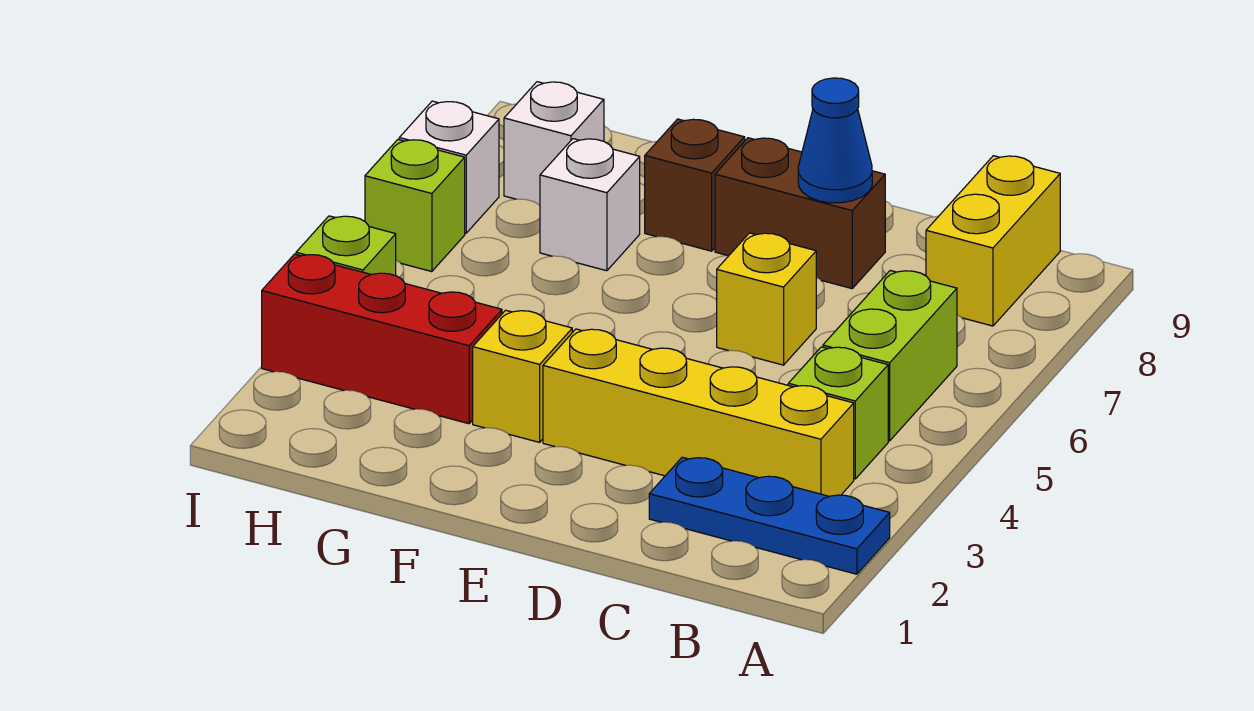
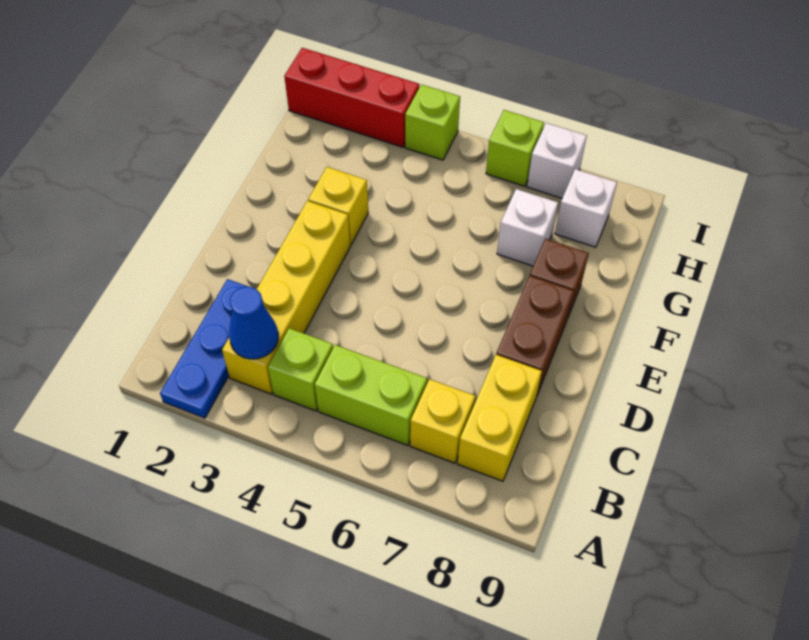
yellow brick B8:B9 level 1 -> yellow brick B8:C8 level 1
yellow brick D6 level 1 -> yellow brick B7 level 1
blue cone D8 level 2 -> blue cone B3 level 2
red brick G3:I3 level 1 -> red brick I1:I3 level 1

